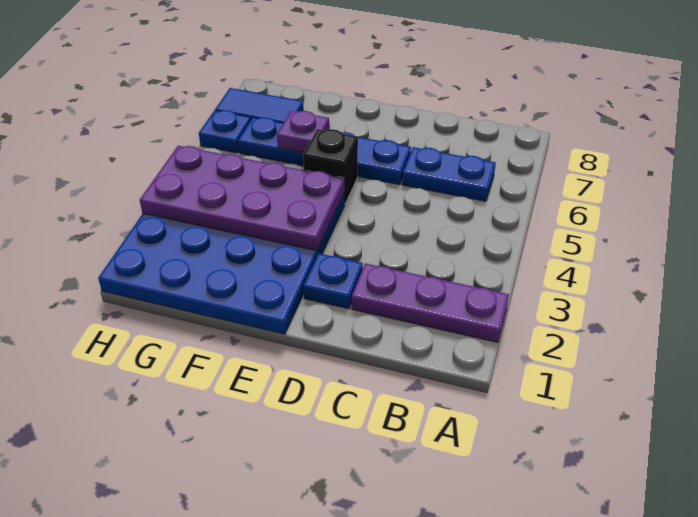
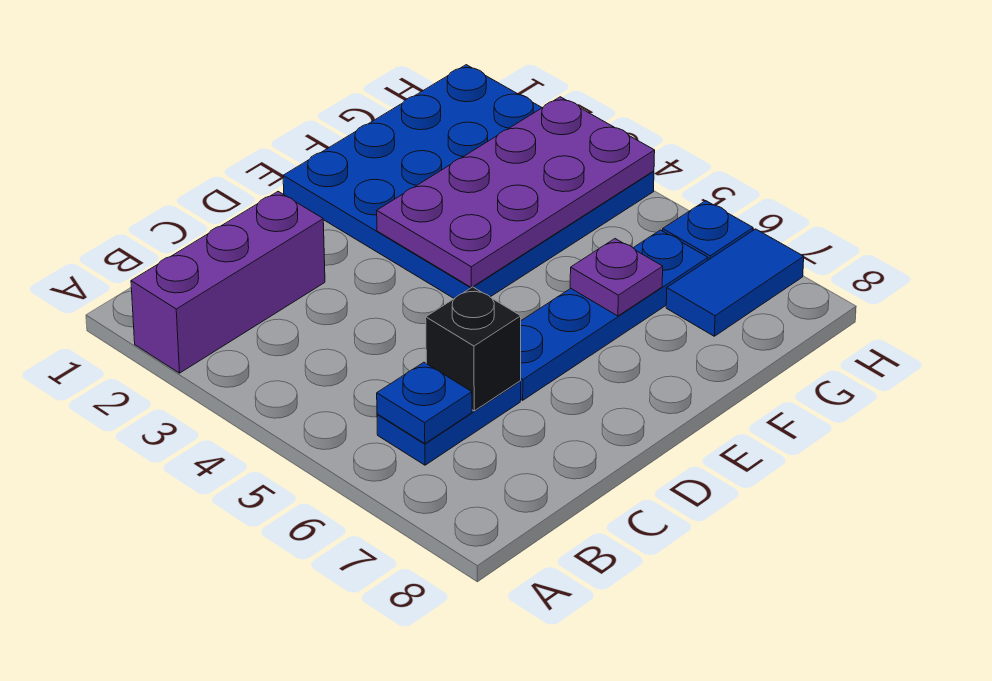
purple plate A2:C2 level 1 -> purple brick A2:C2 level 1
blue plate D2 level 1 -> blue plate B6 level 2
black brick E5 level 1 -> black brick C6 level 2

